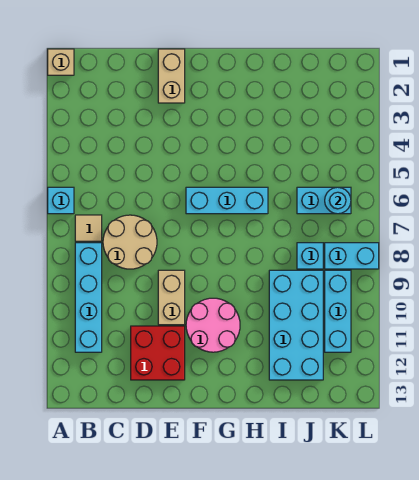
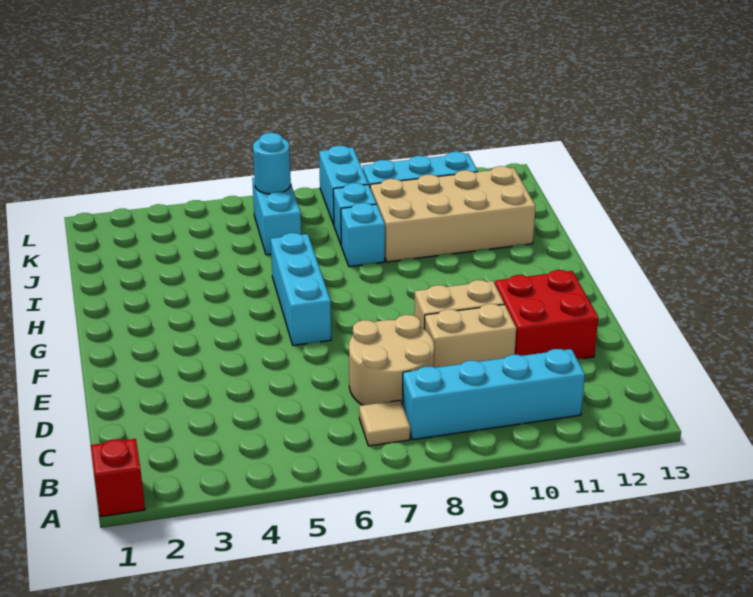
tan brick A1 level 1 -> red brick A1 level 1
cyan brick A6 level 1 -> cyan brick I8 level 1
tan brick E1:E2 level 1 -> tan brick D9:D10 level 1
pink round brick F10:G11 level 1 -> none
cyan brick I9:J12 level 1 -> tan brick I9:J12 level 1

